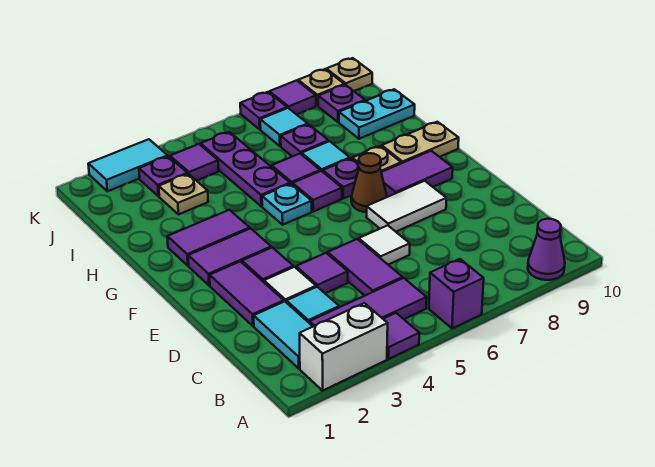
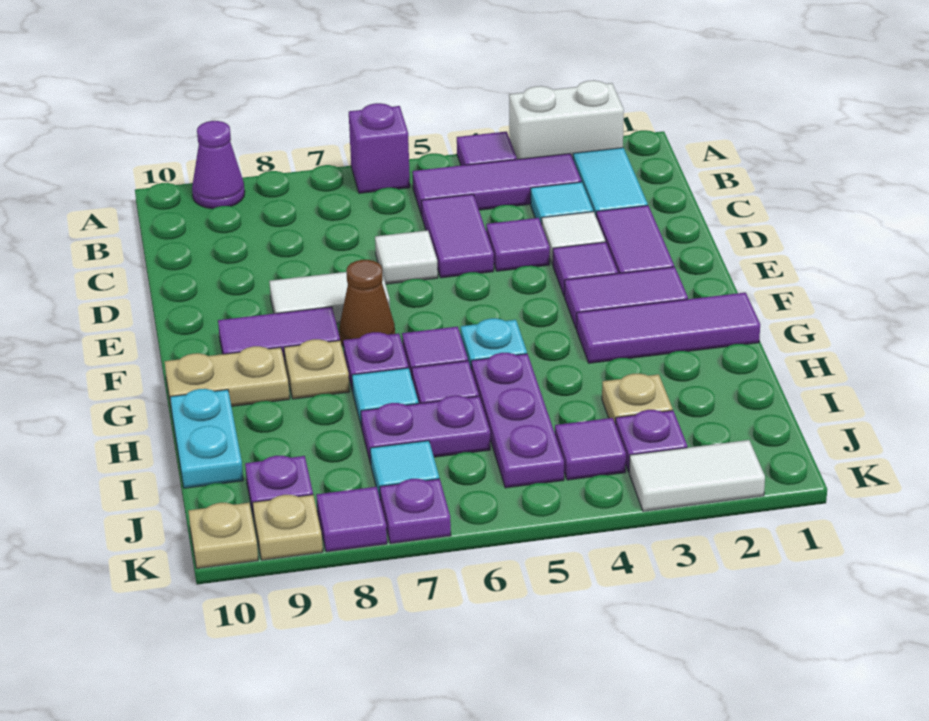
purple tile G2:G3 level 1 -> purple tile G1:G3 level 1
purple plate I7 level 1 -> purple plate I6:I7 level 1
cyan plate I9:I10 level 1 -> cyan plate H10:I10 level 1
cyan tile K2:K3 level 1 -> white tile K2:K3 level 1

